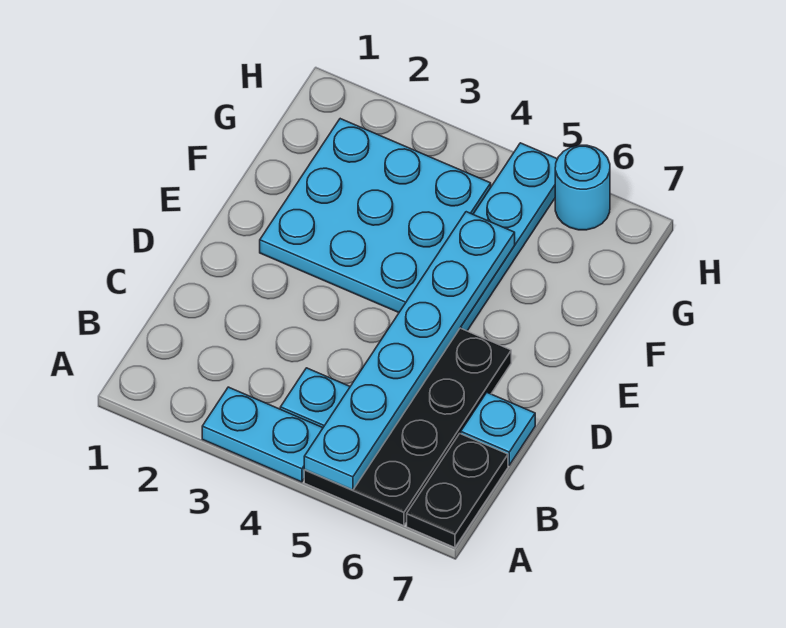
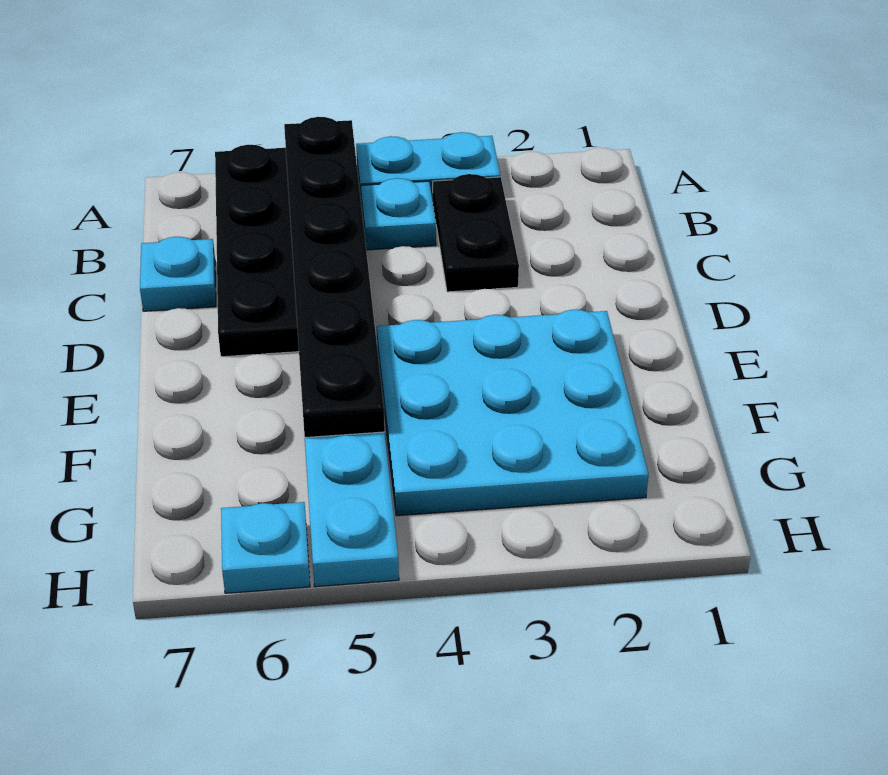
cyan plate A5:F5 level 2 -> black plate A5:F5 level 2
black plate A7:B7 level 1 -> black plate B3:C3 level 1
cyan round brick H6 level 1 -> cyan plate H6 level 1

